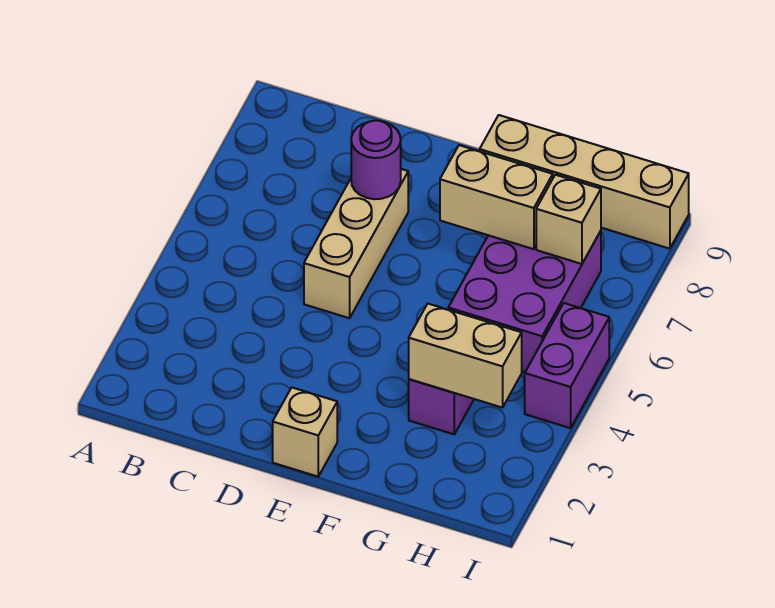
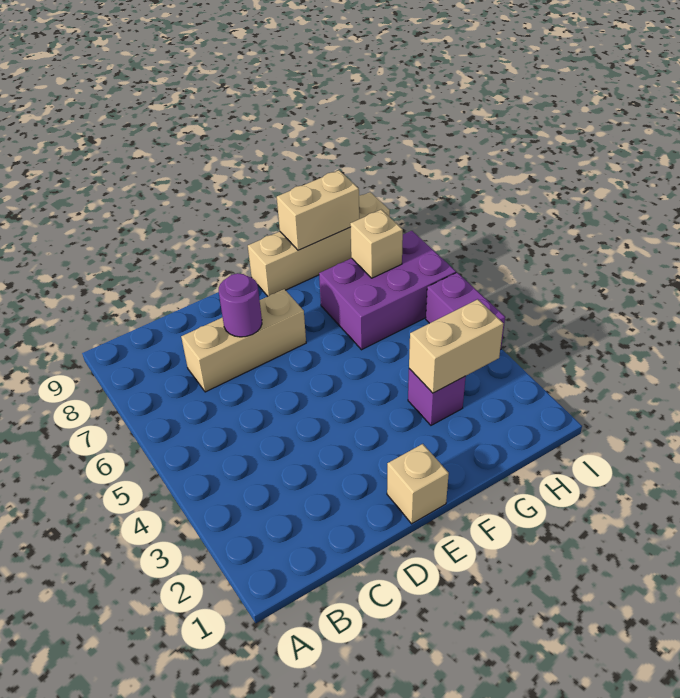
tan brick D5:D7 level 1 -> tan brick C7:E7 level 1
tan brick F7:G7 level 2 -> tan brick G9:H9 level 2
purple brick G5:H7 level 1 -> purple brick G6:I7 level 1

